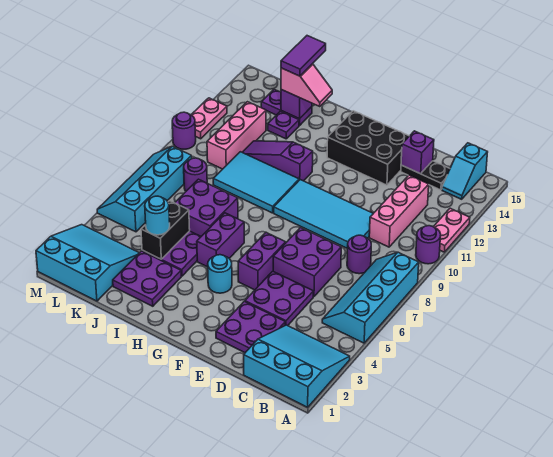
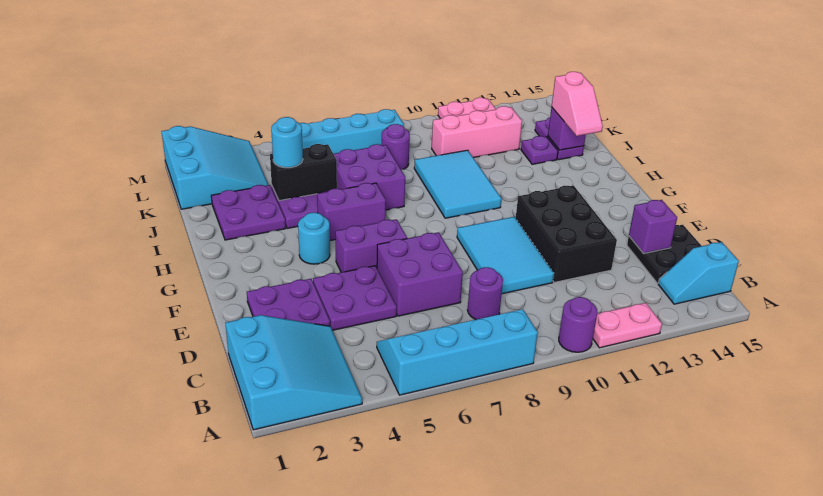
pink brick C10:C12 level 1 -> none
black plate C14:D14 level 1 -> black plate C14:D15 level 1
cyan tile D9:G10 level 1 -> cyan tile D9:F10 level 1
black brick E13:G14 level 1 -> black brick D11:F12 level 1
purple slope H11:J11 level 1 top H -> none
purple tile J14:J15 level 4 -> none
purple round brick M10 level 1 -> none

